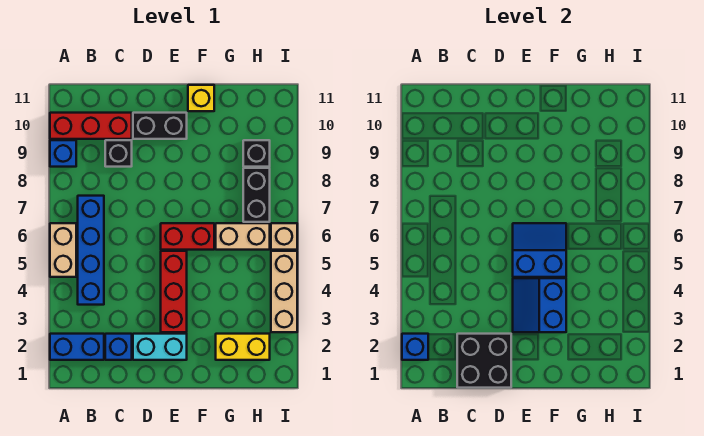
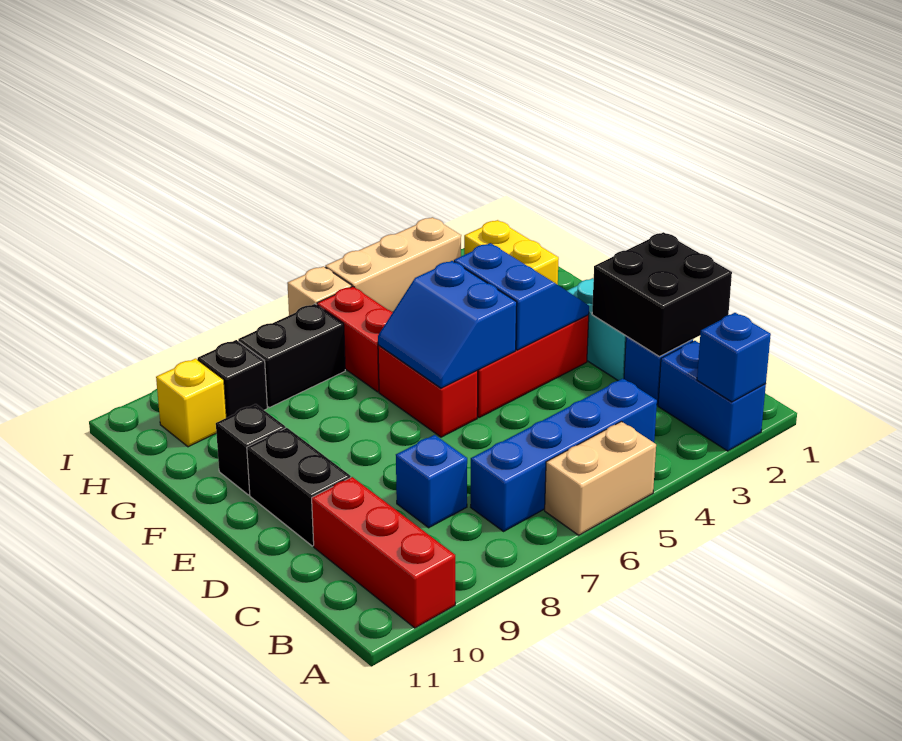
blue brick A9 level 1 -> blue brick C8 level 1
black brick C9 level 1 -> black brick F10 level 1
blue slope E3:F4 level 2 top F -> blue slope E3:F4 level 2 top 4
yellow brick F11 level 1 -> yellow brick H10 level 1
tan brick G6:H6 level 1 -> red brick G6:H6 level 1

